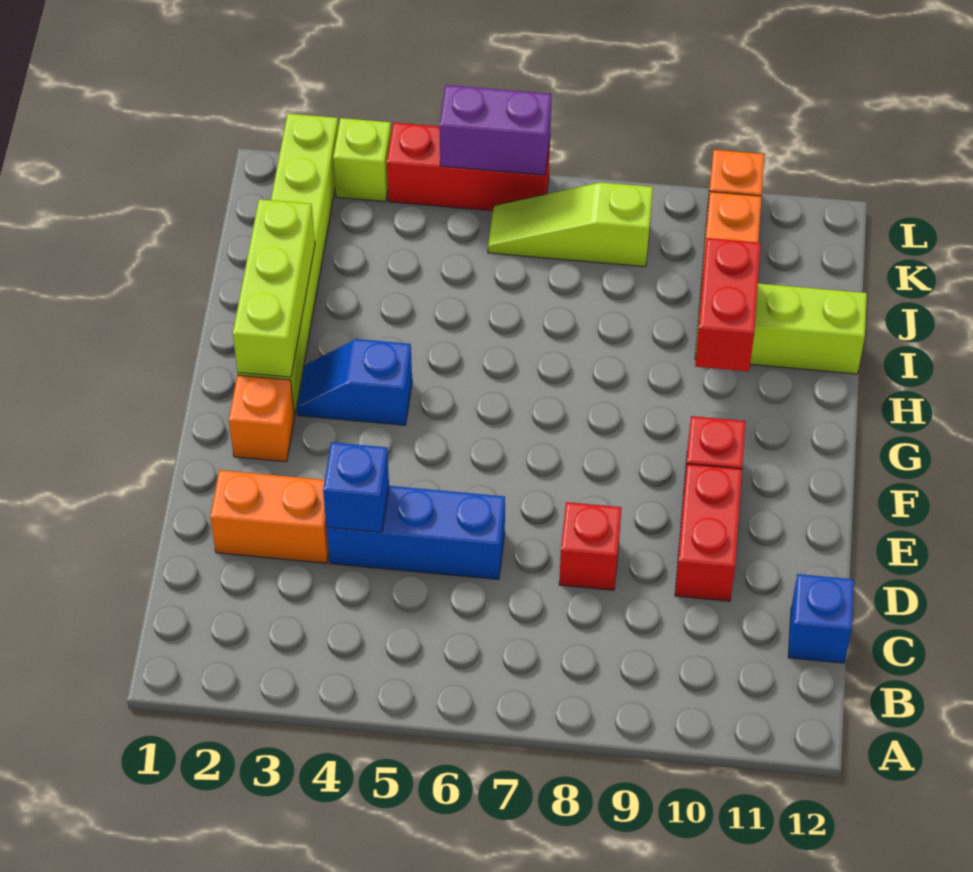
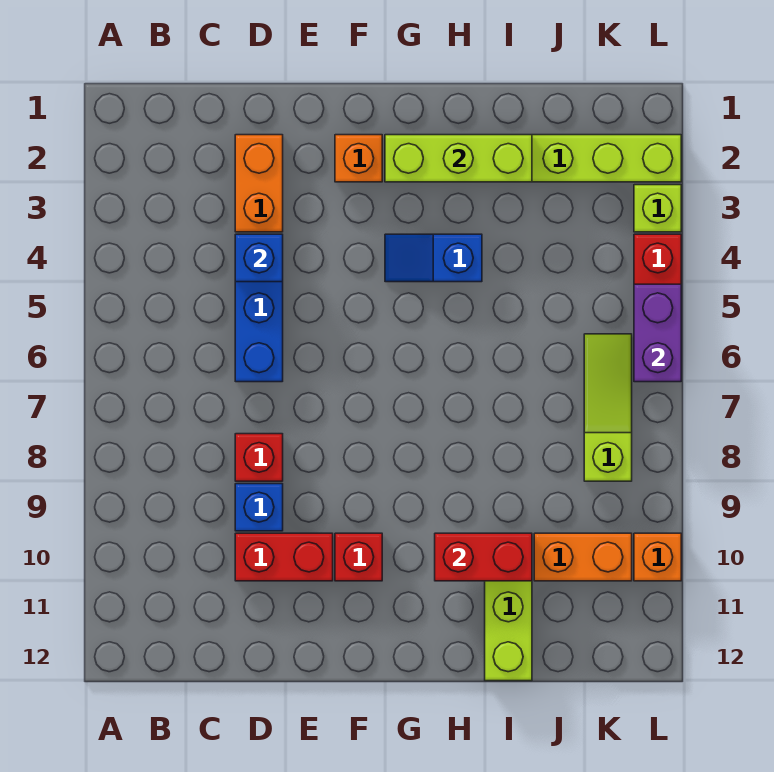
blue brick C12 level 1 -> blue brick D9 level 1
blue slope G3:G4 level 1 top 4 -> blue slope G4:H4 level 1 top H

